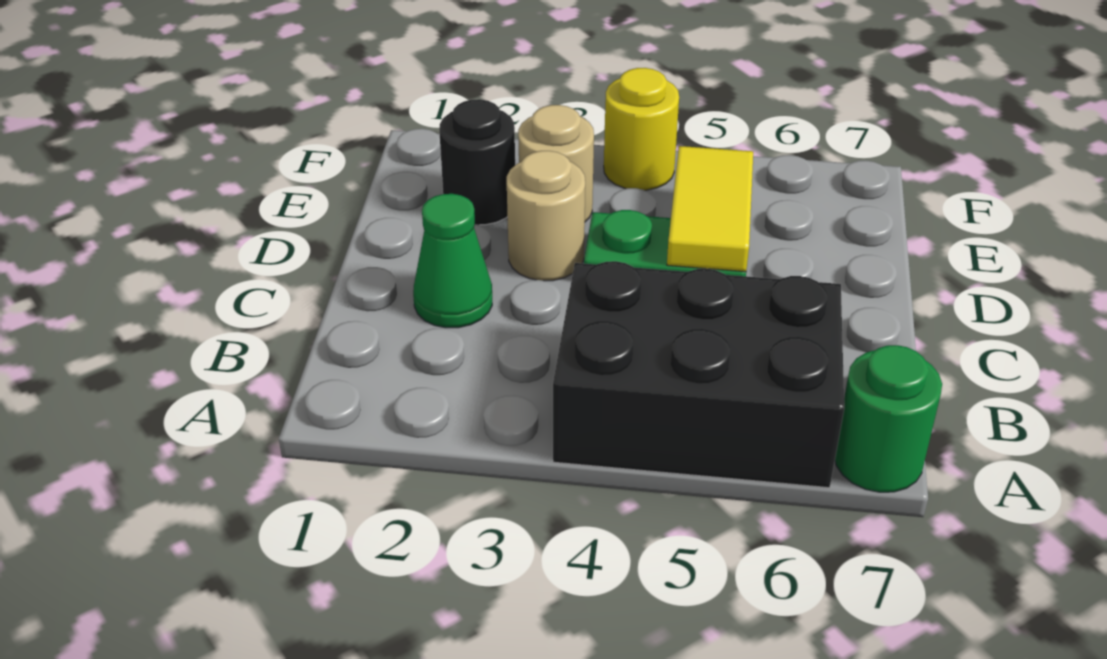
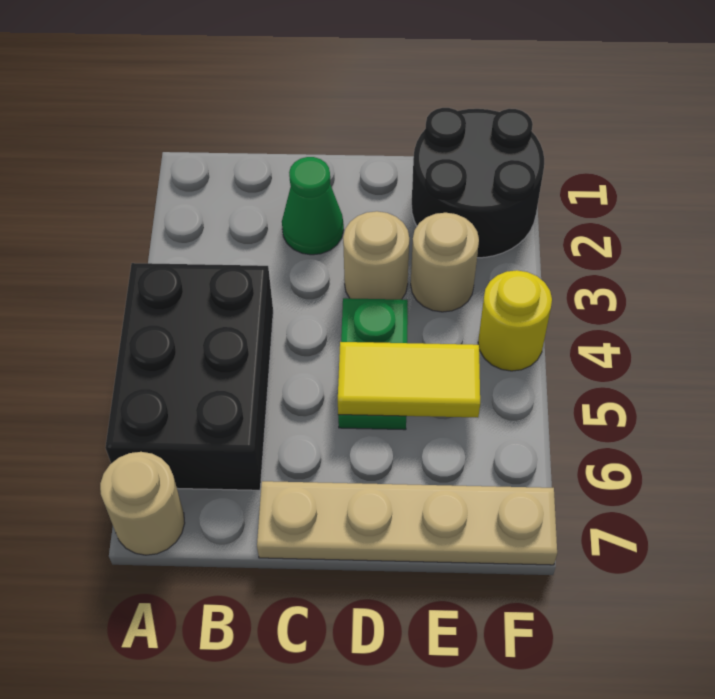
green round brick A7 level 1 -> tan round brick A7 level 1
none -> tan plate C7:F7 level 1
black round brick E2 level 1 -> black round brick E1:F2 level 1

